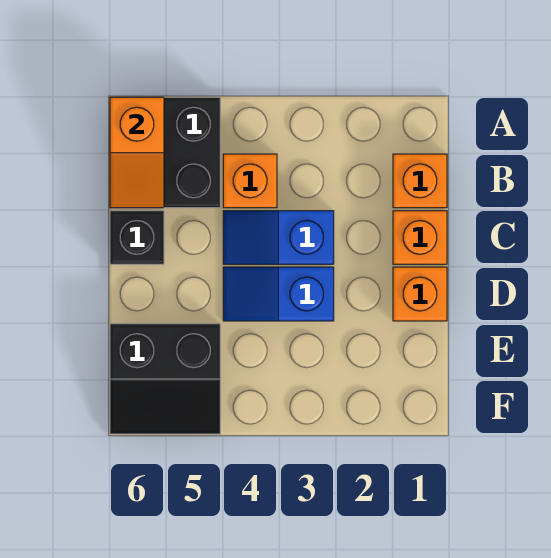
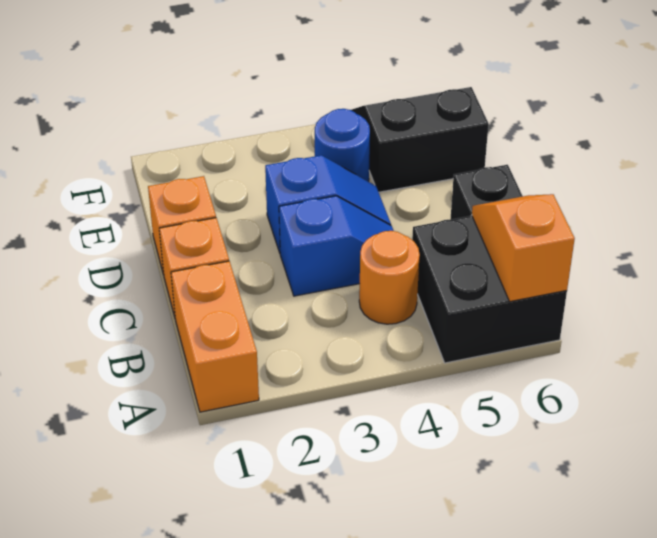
orange brick B1 level 1 -> orange brick A1:B1 level 1
orange brick B4 level 1 -> orange round brick B4 level 1
none -> blue round brick E4 level 1

